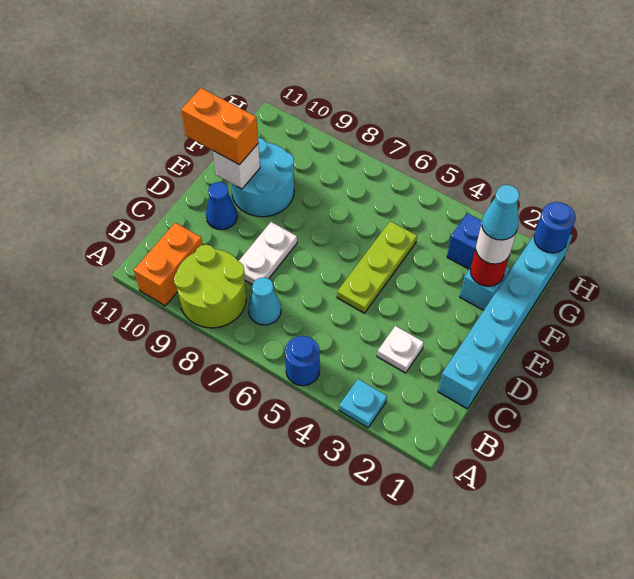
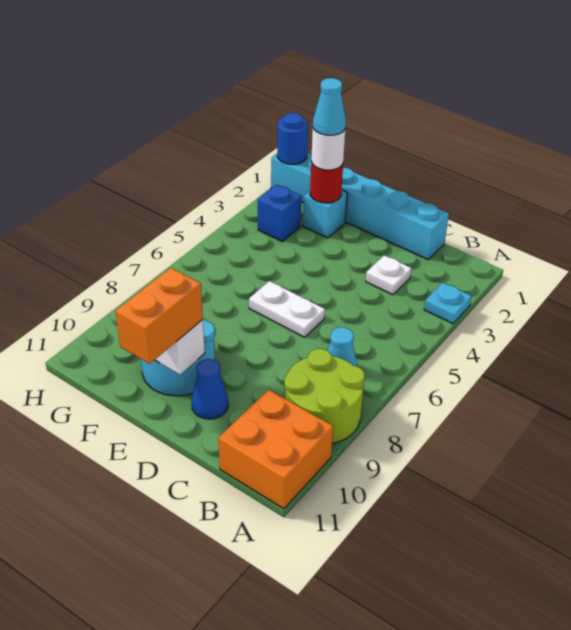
blue round brick A5 level 1 -> none
orange brick A10:B10 level 1 -> orange brick A10:B11 level 1
white plate C8:D8 level 1 -> white plate D6:E6 level 1
lime plate D5:F5 level 1 -> none

